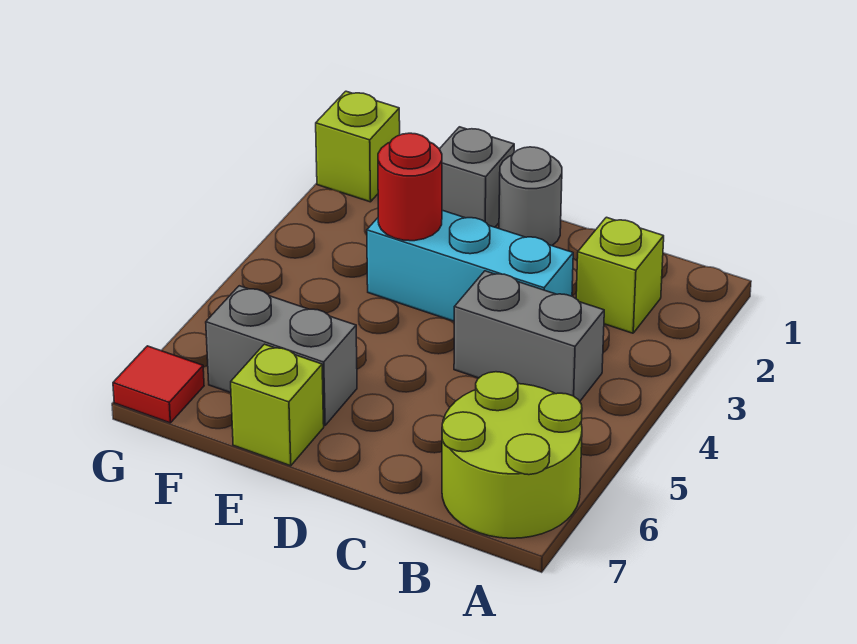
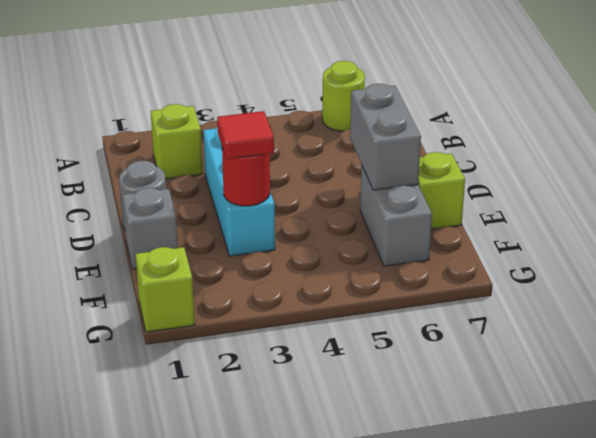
lime round brick A6:B7 level 1 -> lime round brick A6 level 1
grey brick B4:C4 level 1 -> grey brick D6:E6 level 2
red tile G7 level 1 -> red tile E3 level 3

